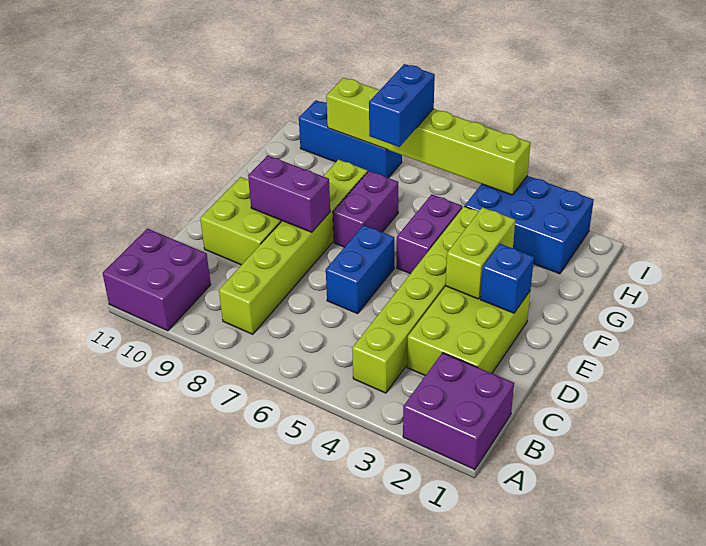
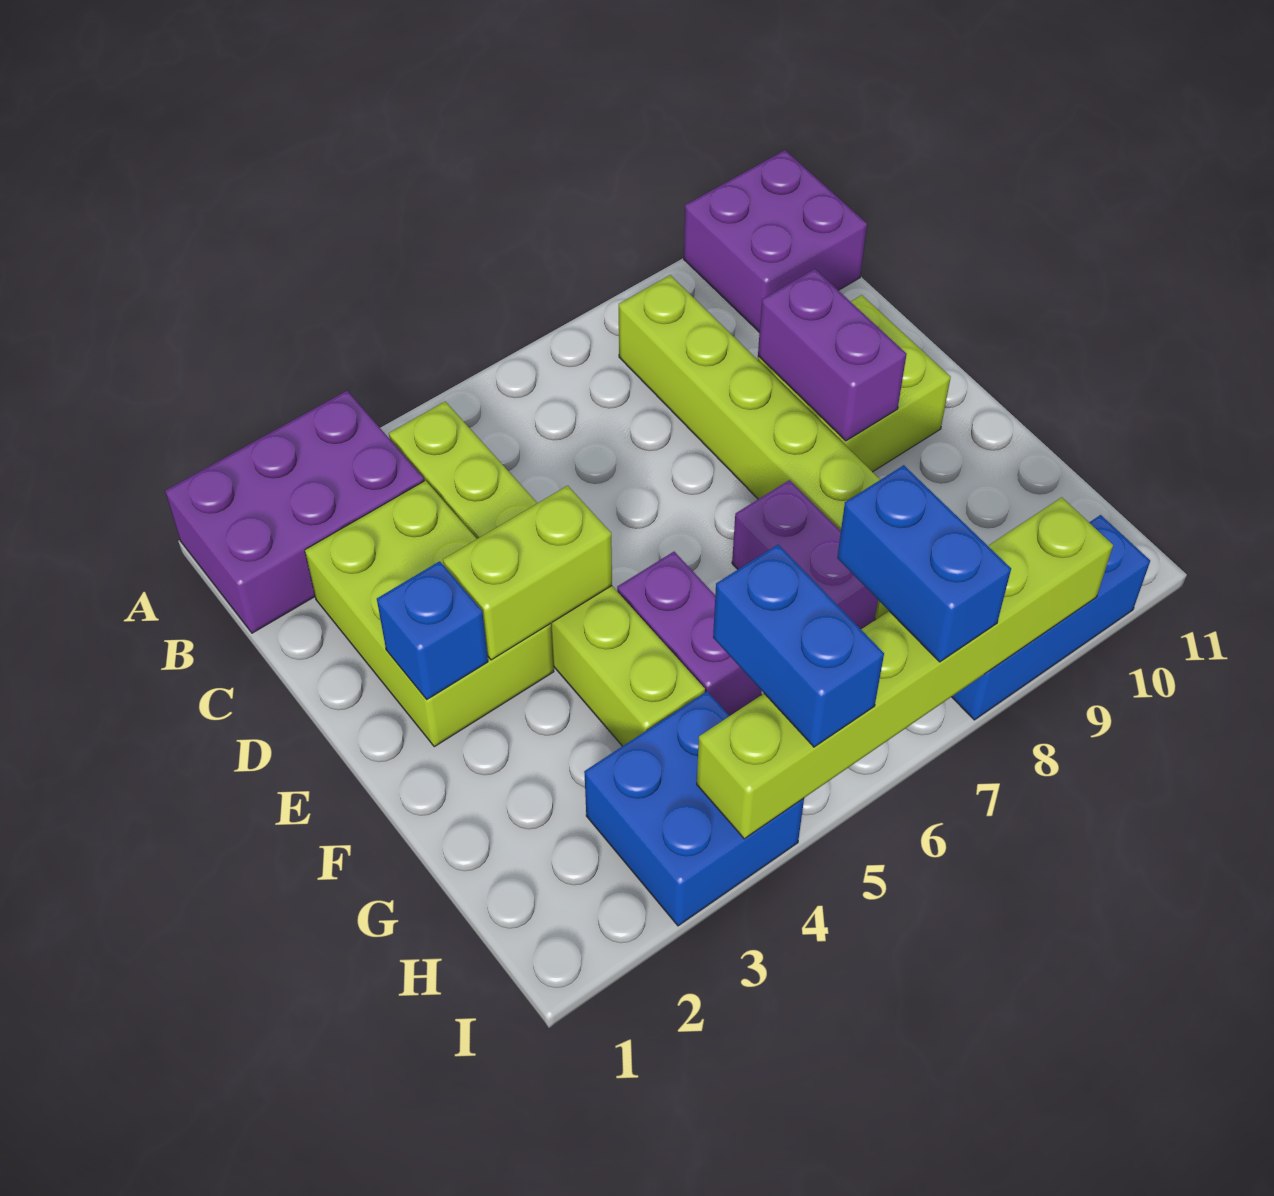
purple brick A1:B2 level 1 -> purple brick A1:B3 level 1
blue brick D6:E6 level 1 -> blue brick H5:I5 level 3
lime brick E3:F3 level 2 -> lime brick E3:E4 level 2
purple brick E8:E9 level 2 -> purple brick D9:E9 level 2
blue brick H2:I4 level 1 -> blue brick H3:I4 level 1

